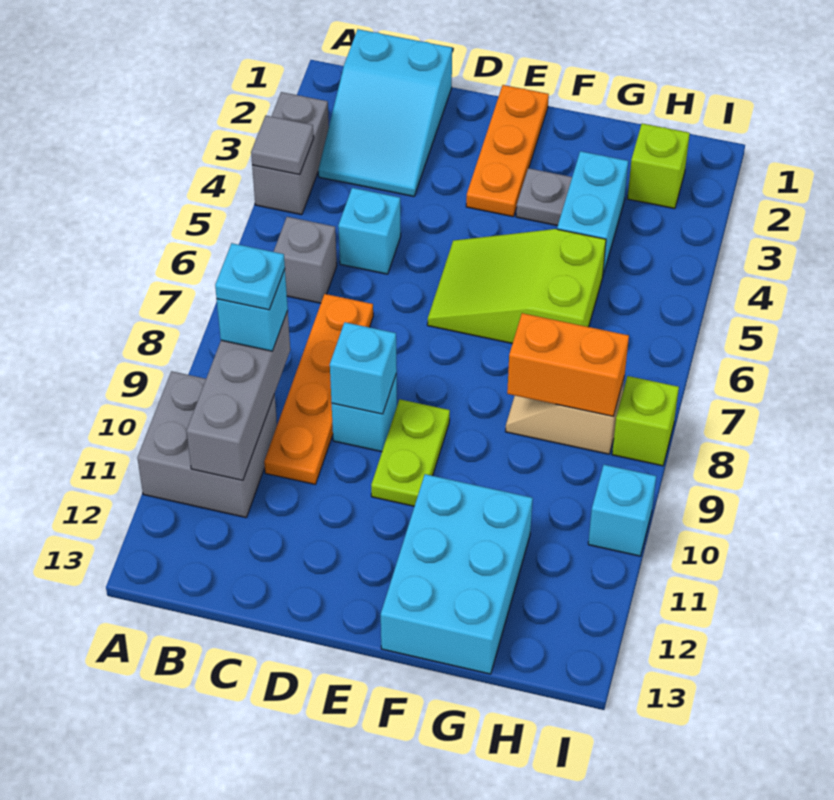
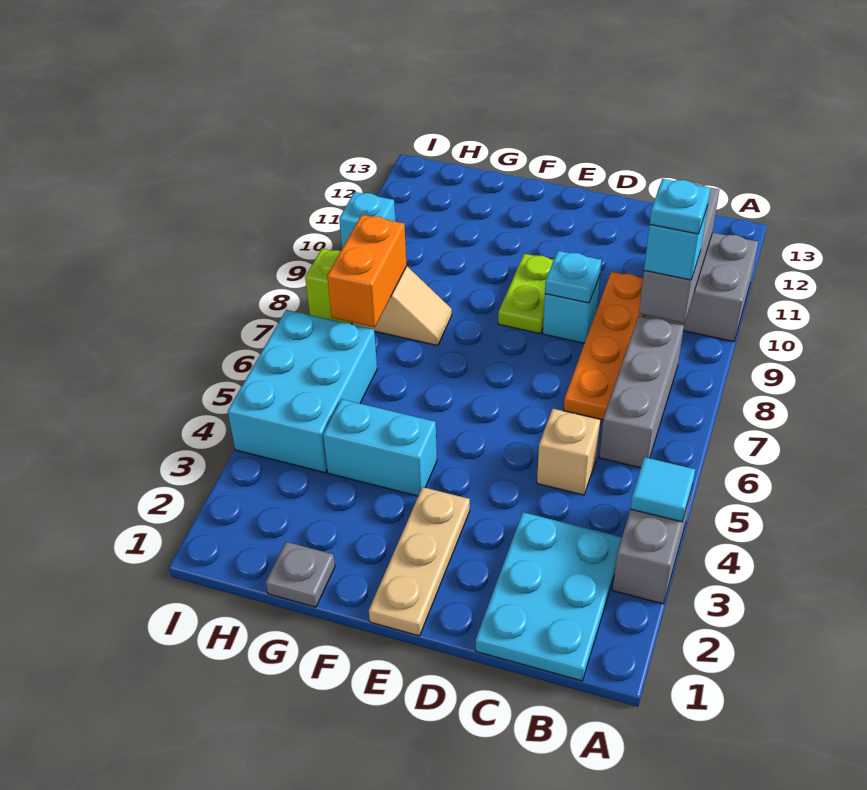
grey tile A4 level 2 -> cyan tile A4 level 2
cyan slope B1:C3 level 1 top 1 -> cyan plate B1:C3 level 1
grey brick B6 level 1 -> grey brick B6:B8 level 1
cyan brick C5 level 1 -> tan brick C5 level 1
cyan brick D9 level 2 -> cyan plate D9 level 2
orange plate E1:E3 level 1 -> tan plate E1:E3 level 1
lime slope E5:G6 level 1 top G -> none
grey plate F3 level 1 -> grey plate G1 level 1
cyan brick F11:G13 level 1 -> cyan brick H4:I6 level 1
cyan brick G3:G4 level 1 -> cyan brick F4:G4 level 1
orange brick G8:H8 level 2 -> orange brick H7:H8 level 2
lime brick H2 level 1 -> none

